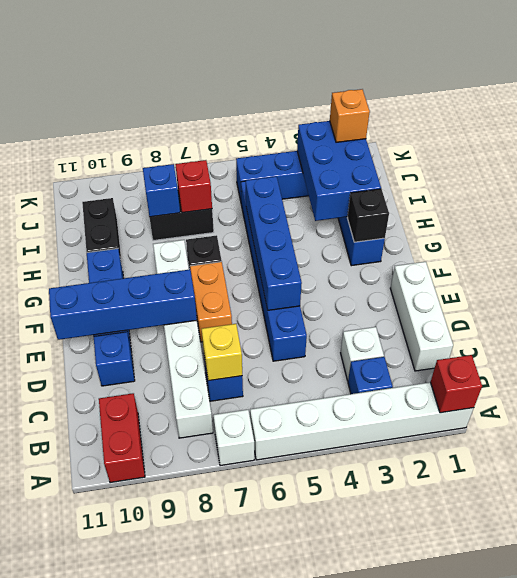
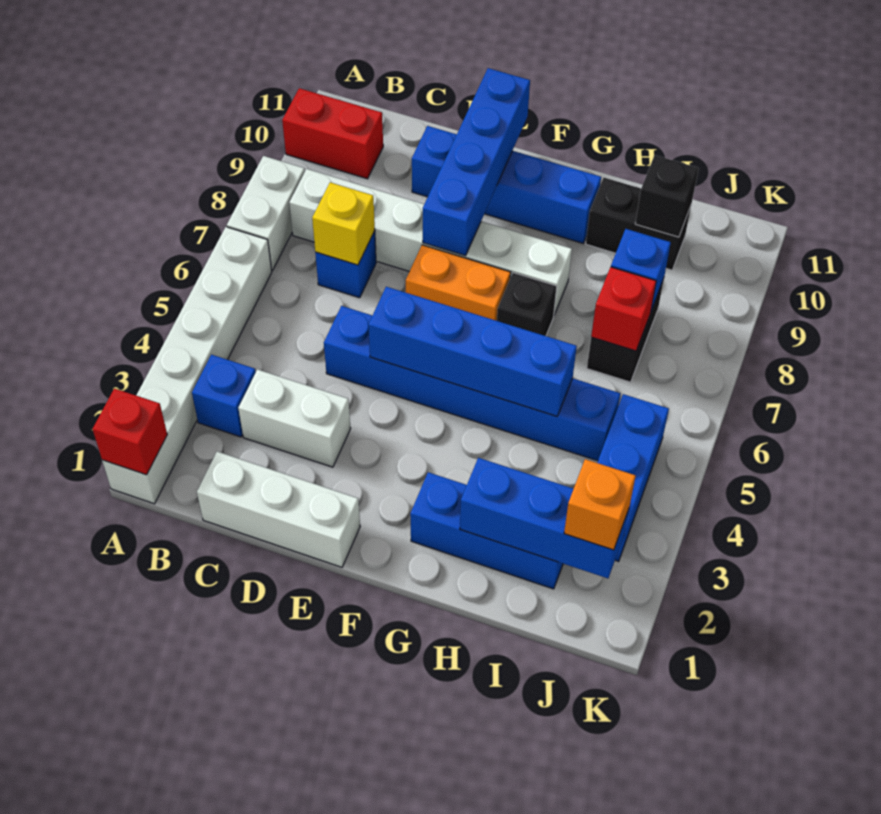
white brick A7 level 1 -> white brick A7:A8 level 1
white brick C3 level 1 -> white brick C3:D3 level 1
black brick G2 level 2 -> black brick I10 level 2
blue brick H2:J3 level 2 -> blue brick H2:J2 level 2

